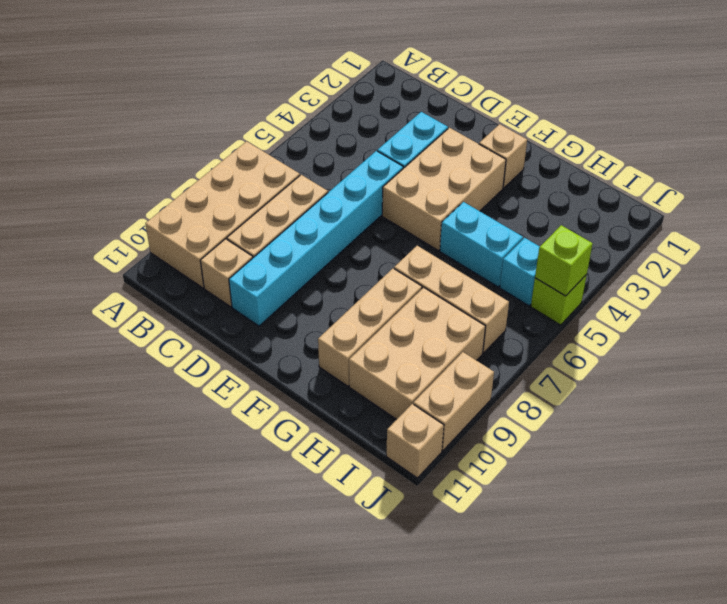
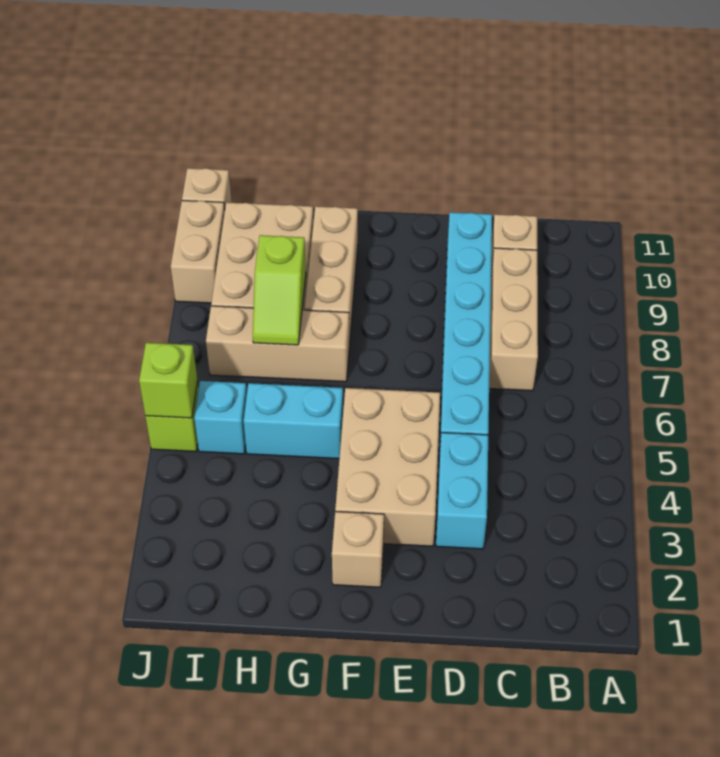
tan brick A7:B10 level 1 -> none
none -> lime slope H7:H8 level 2 top 8

